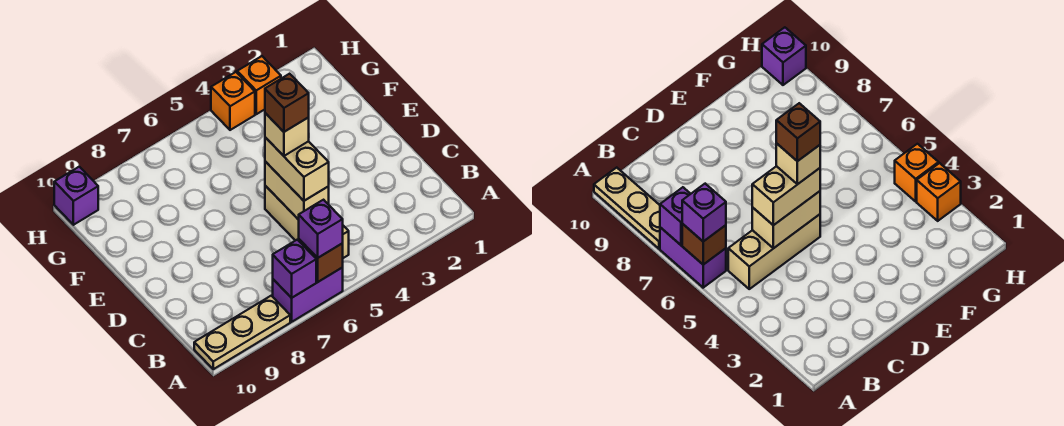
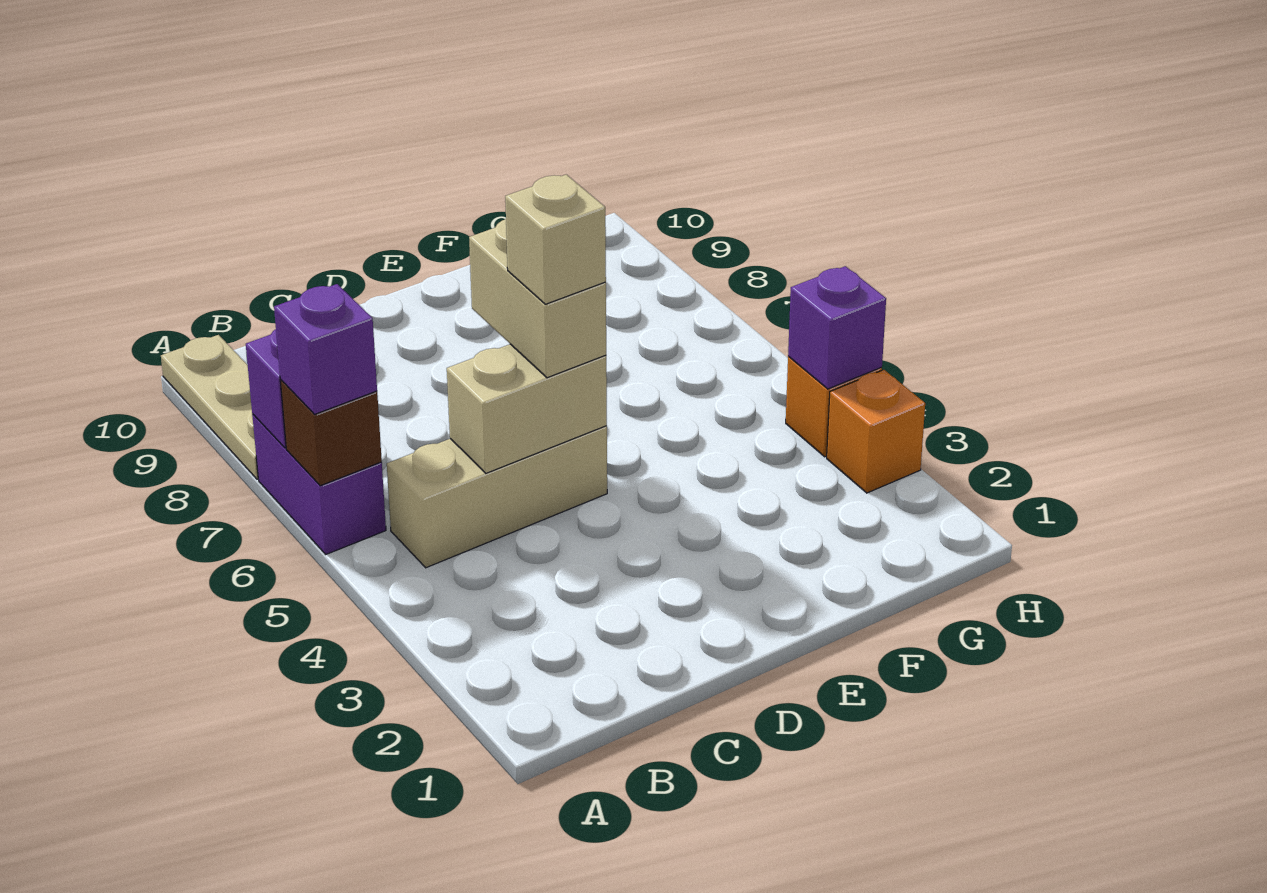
tan brick C5:D5 level 3 -> tan brick D5:D6 level 3
brown brick D5 level 5 -> none
purple brick H10 level 1 -> purple brick H4 level 2

